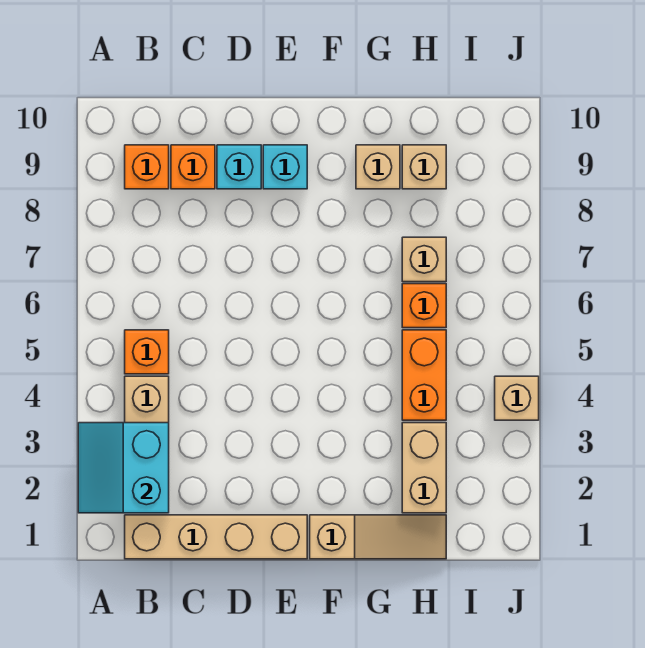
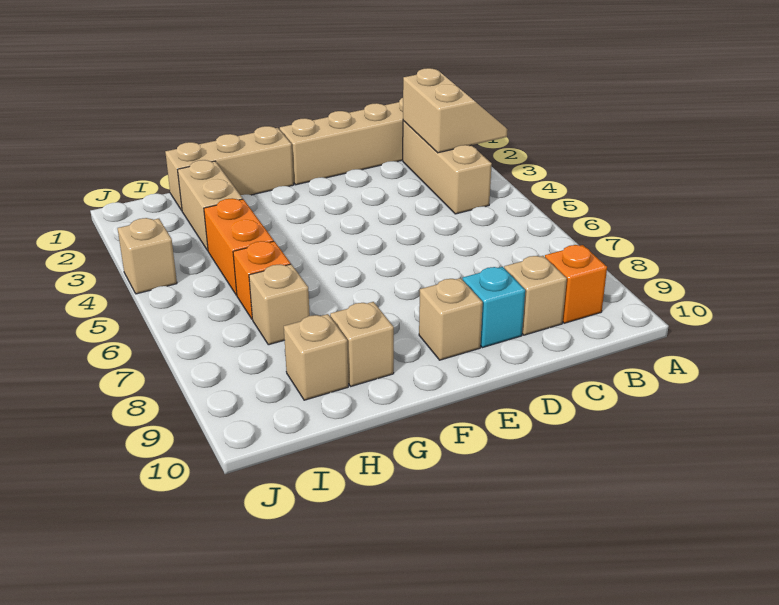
cyan slope A2:B3 level 2 top B -> tan slope A2:B3 level 2 top B
orange brick B5 level 1 -> none
orange brick C9 level 1 -> tan brick C9 level 1
cyan brick E9 level 1 -> tan brick E9 level 1
tan slope F1:H1 level 1 top F -> tan brick F1:H1 level 1

